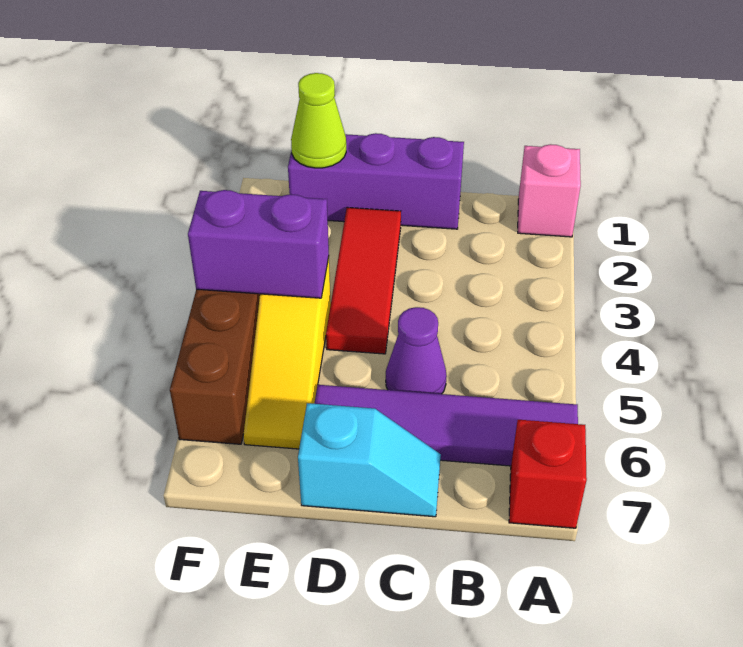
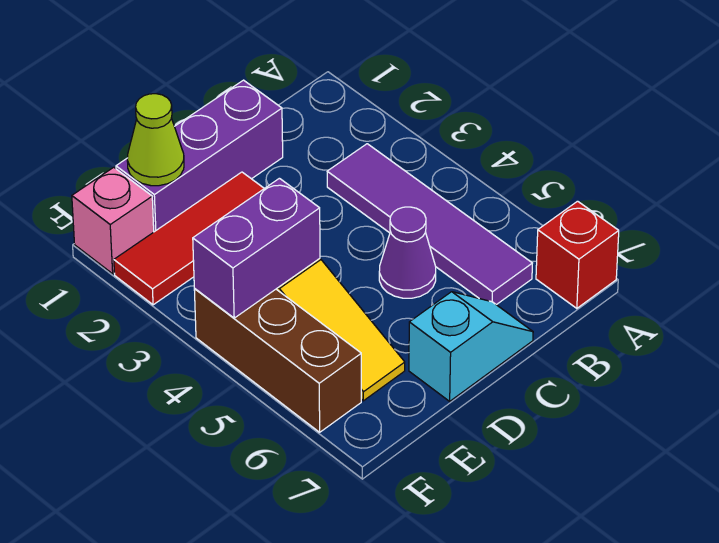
pink brick A1 level 1 -> pink brick F1 level 1
purple tile A6:D6 level 1 -> purple tile B3:B6 level 1
red tile D2:D4 level 1 -> red tile D2:F2 level 1

